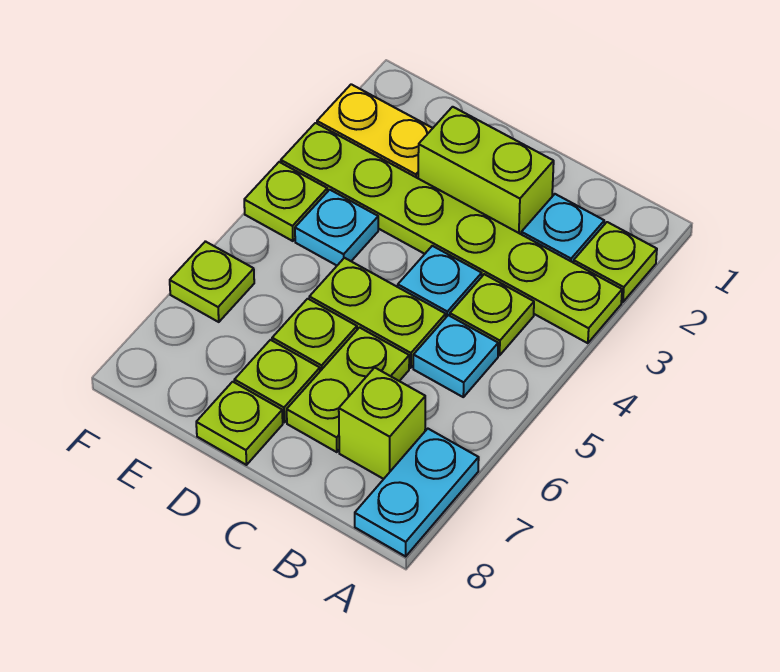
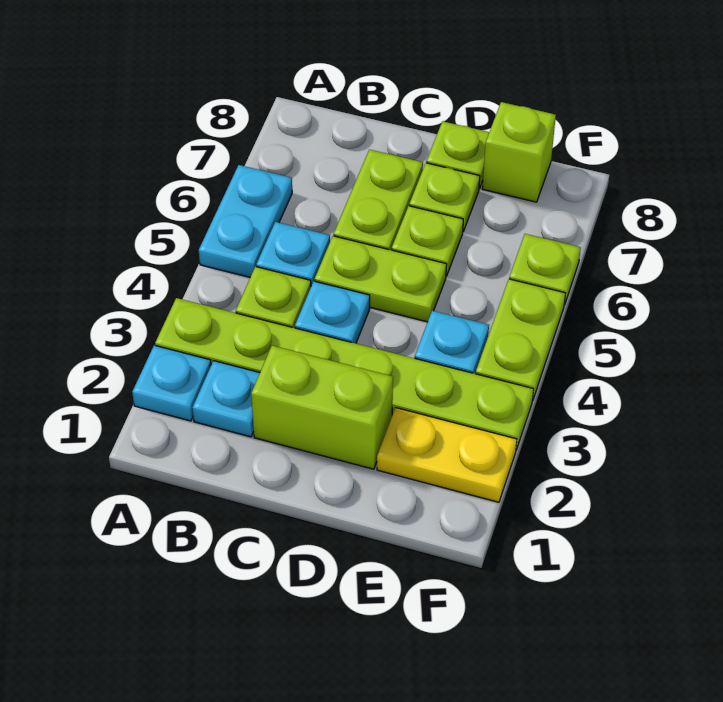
lime plate A2 level 1 -> cyan plate A2 level 1
cyan plate A7:A8 level 1 -> cyan plate A5:A6 level 1
lime brick B7 level 1 -> lime brick E8 level 1
lime plate F4 level 1 -> lime plate F4:F5 level 1

